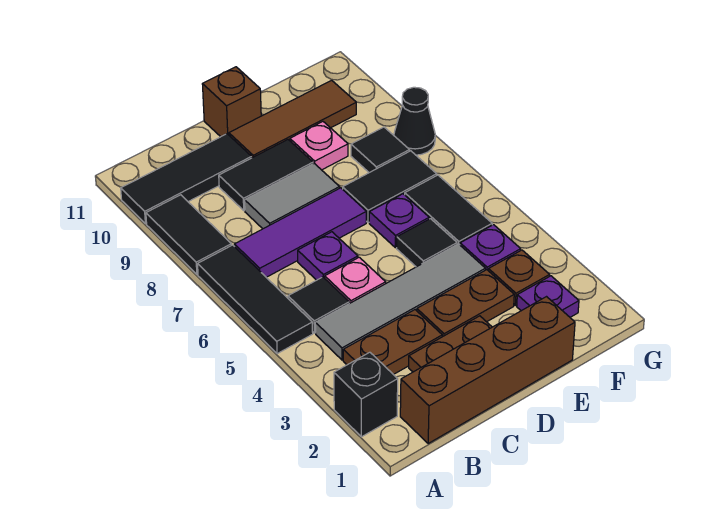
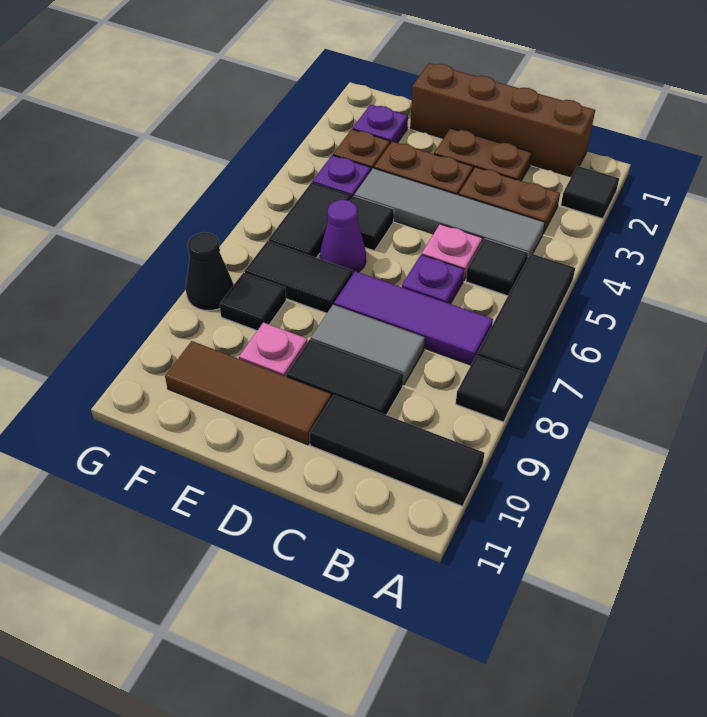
black brick A2 level 1 -> black tile A2 level 1
black tile A8:A9 level 1 -> black tile A8 level 1
brown brick D11 level 1 -> none
purple plate E6 level 1 -> purple cone E6 level 1

